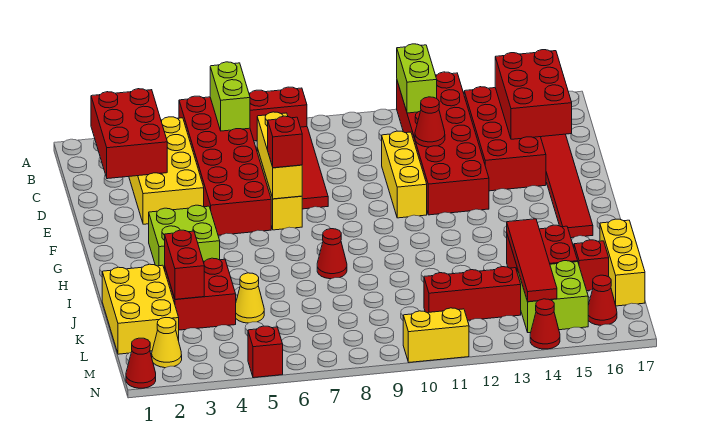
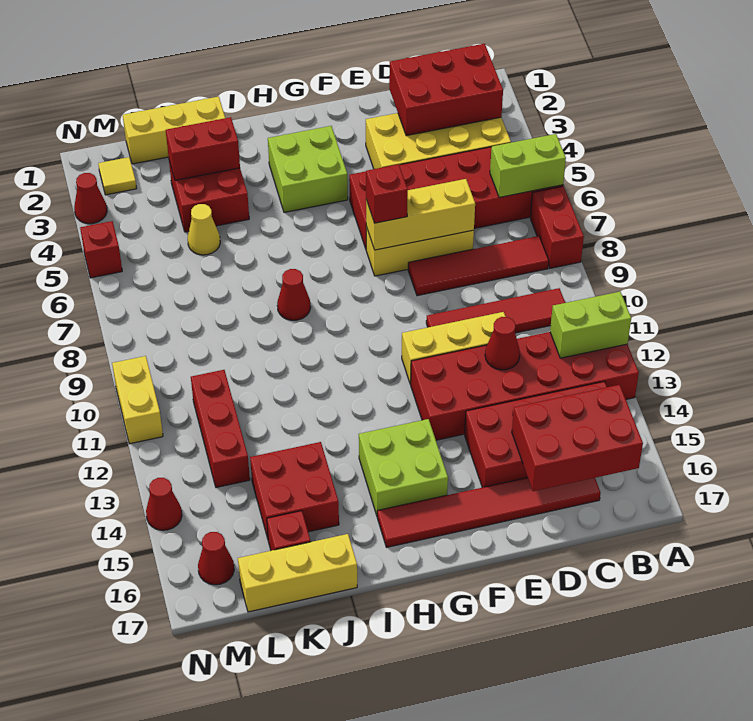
yellow brick J1:L2 level 1 -> yellow brick J1:L1 level 1
red tile J14:M14 level 2 -> red tile B10:E10 level 1
lime brick L14:M15 level 1 -> lime brick G14:H15 level 1
yellow cone M2 level 1 -> yellow tile M2 level 1
red cone N1 level 1 -> red cone N3 level 1

